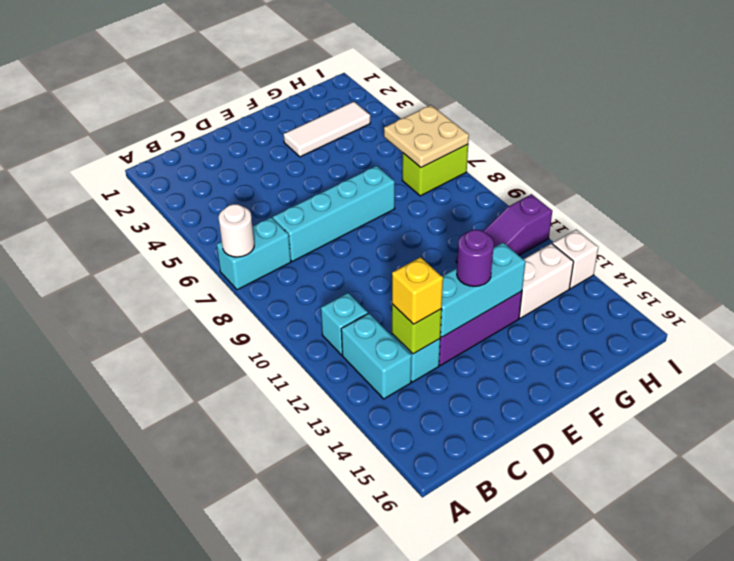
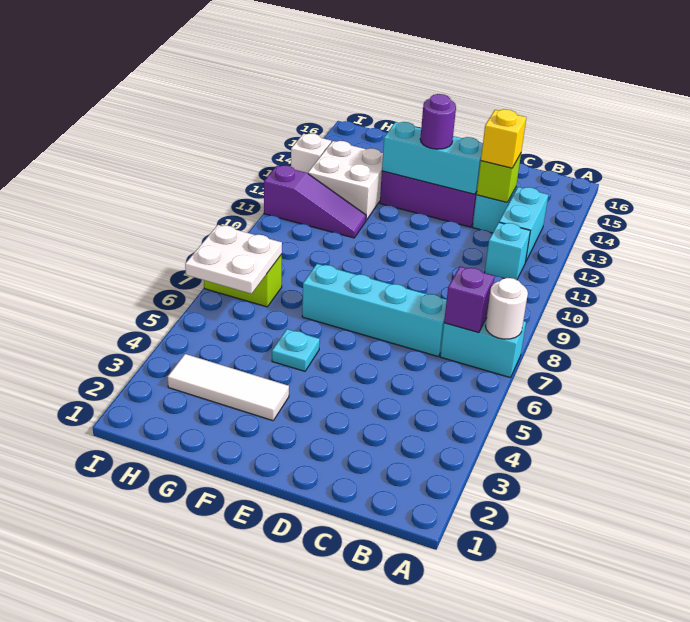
none -> purple brick B7 level 2
none -> cyan plate F5 level 1
white brick G13:H13 level 1 -> white brick G12:H13 level 1
tan plate H6:I7 level 2 -> white plate H6:I7 level 2

